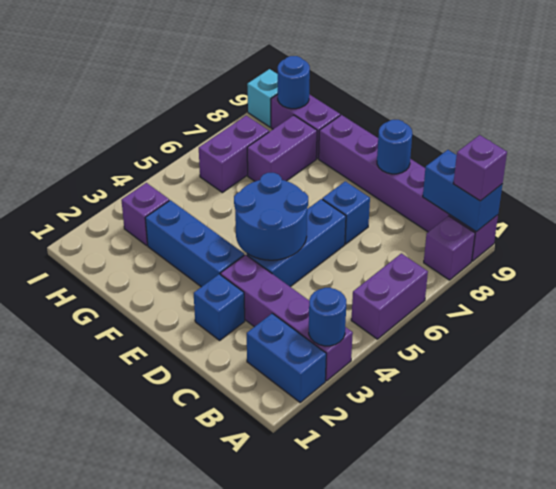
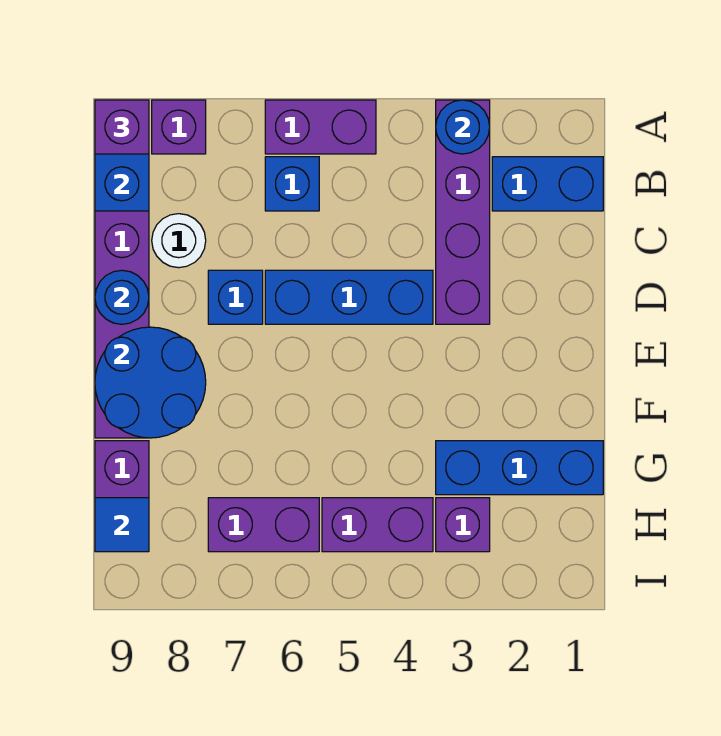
blue brick A2:B2 level 1 -> blue brick B1:B2 level 1
none -> white round brick C8 level 1
blue brick D2 level 1 -> blue brick B6 level 1
blue round brick D4:E5 level 2 -> blue round brick E8:F9 level 2
blue brick E3:G3 level 1 -> blue brick G1:G3 level 1
purple brick G7:G8 level 1 -> purple brick H4:H5 level 1
blue round brick H9 level 2 -> blue tile H9 level 2
cyan brick I9 level 1 -> none

